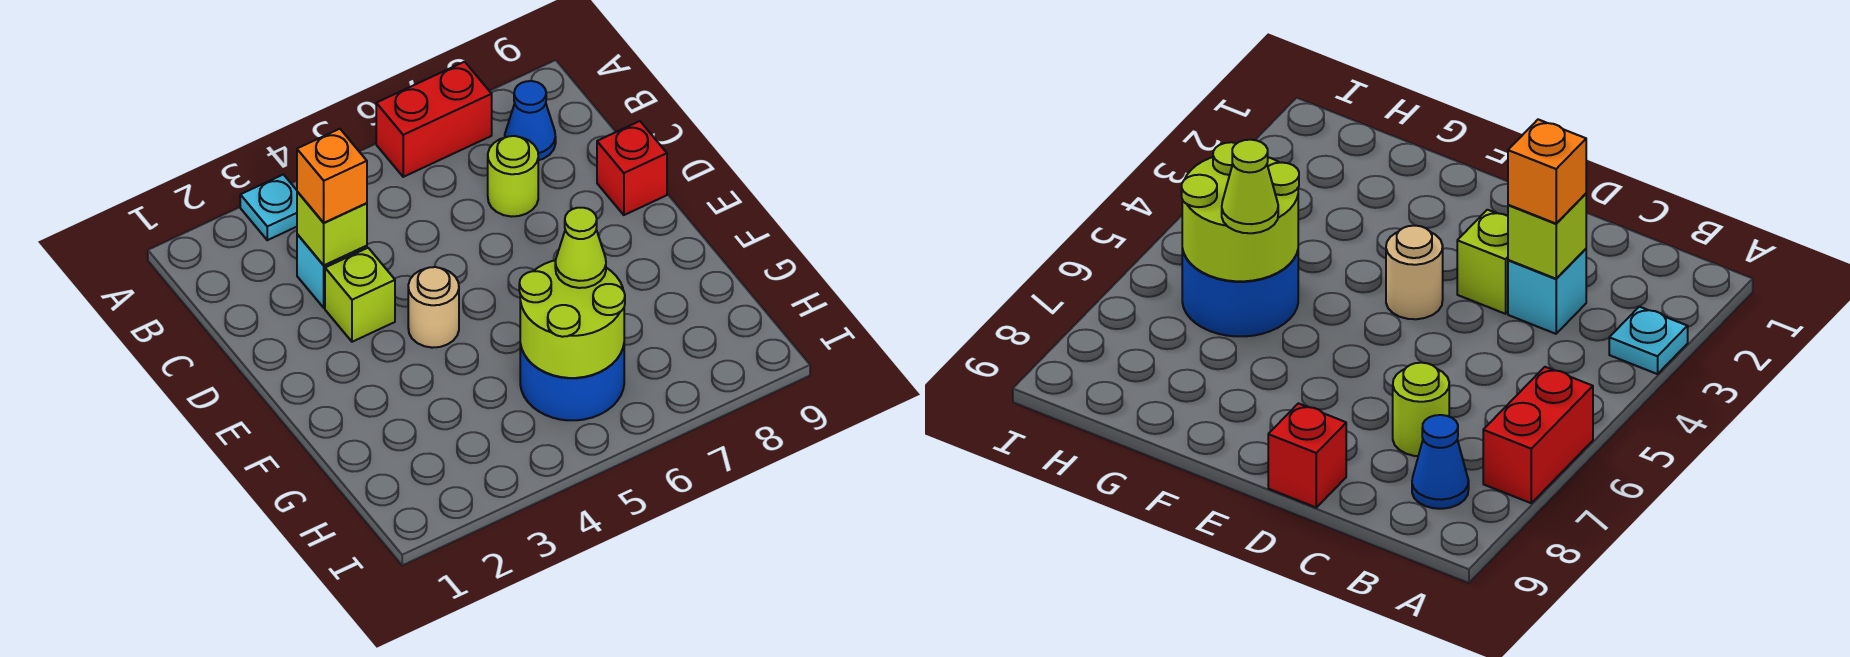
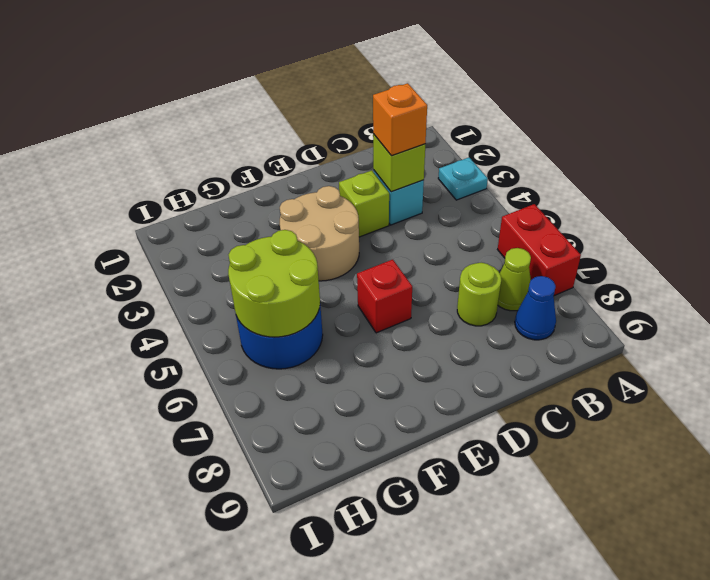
red brick D9 level 1 -> red brick E6 level 1
tan round brick E4 level 1 -> tan round brick E3:F4 level 1
lime cone G6 level 3 -> lime cone B7 level 1

